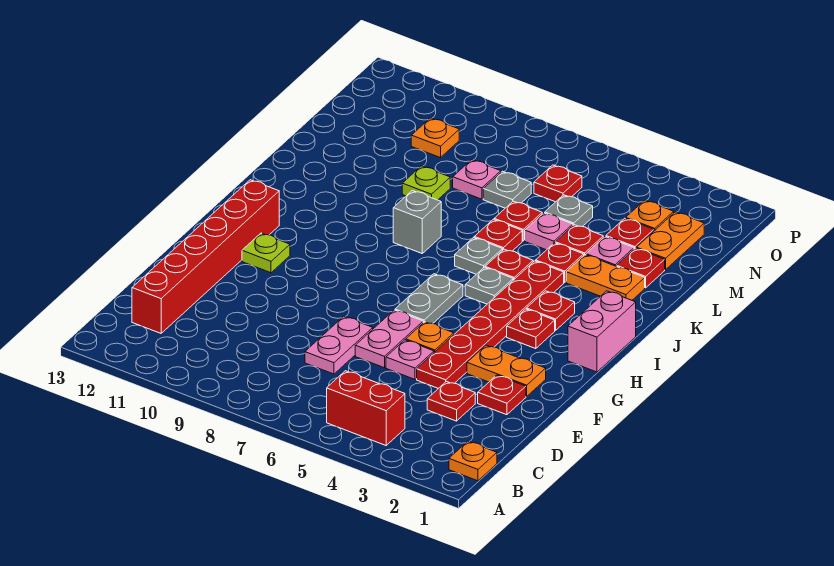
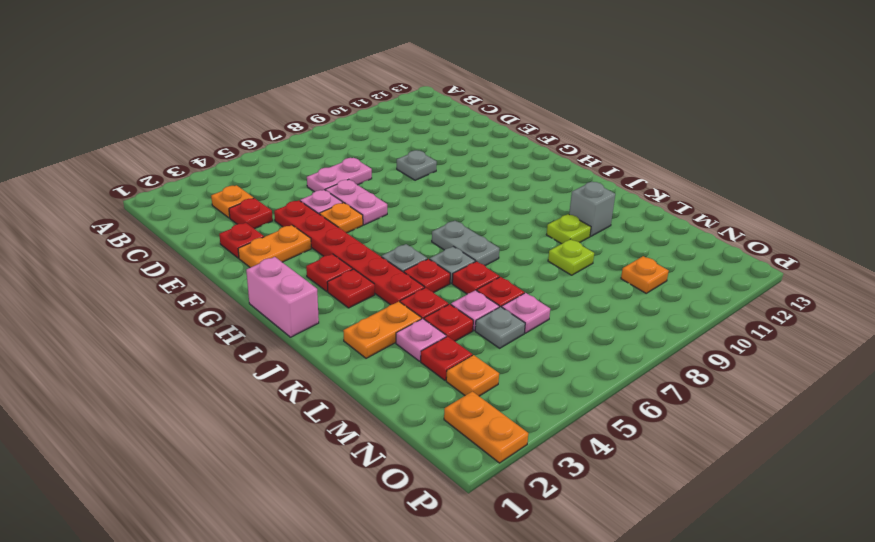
orange plate B1 level 1 -> orange plate C3 level 1
red brick B4:B5 level 1 -> none
red brick C12:H12 level 1 -> none
pink plate D7:E7 level 1 -> pink plate D6:D7 level 1
grey plate G6:H6 level 1 -> grey plate I7:J7 level 1
lime plate G11 level 1 -> lime plate K10 level 1
grey brick J8 level 1 -> grey brick K11 level 1
red plate L2 level 1 -> none
orange plate M2:N2 level 1 -> orange plate O2:P2 level 1
grey plate M7 level 1 -> grey plate E9 level 1
pink plate M8 level 1 -> pink plate M6 level 1
red plate N6 level 1 -> none

